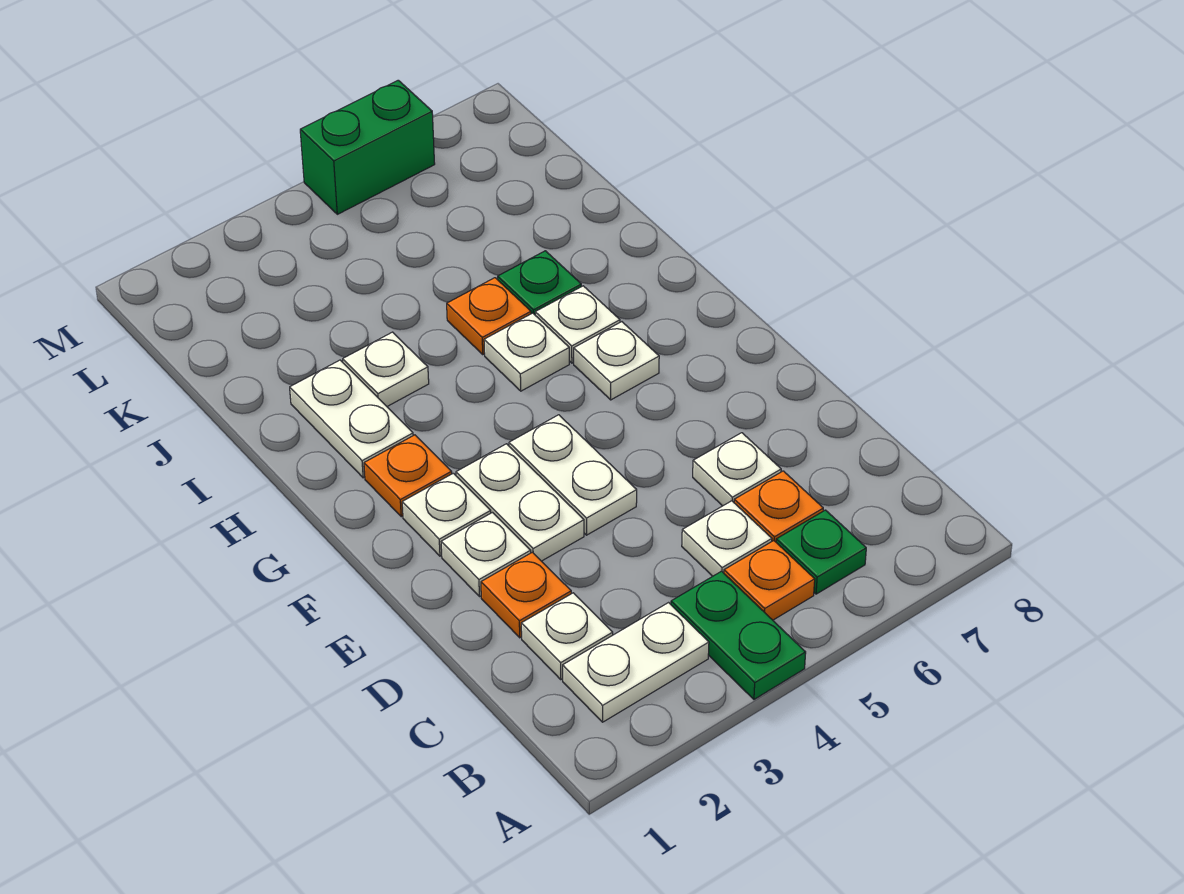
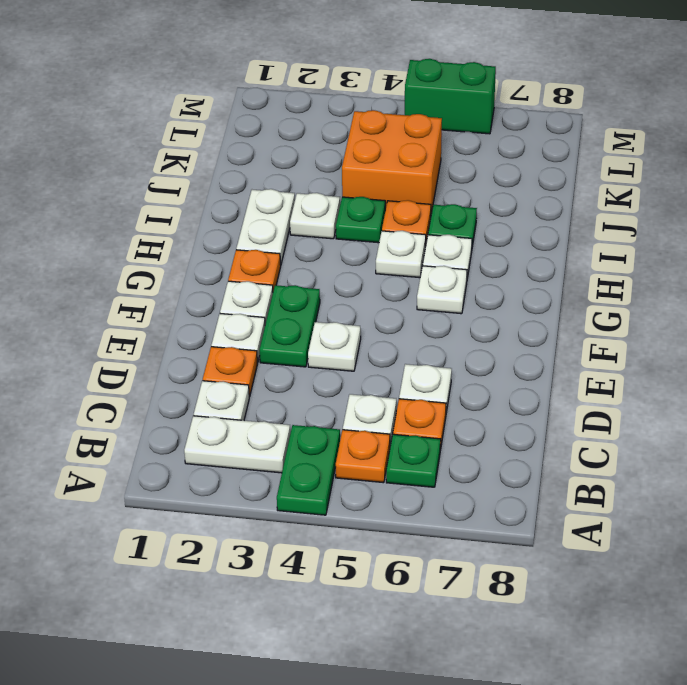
white plate E3:F3 level 1 -> green plate E3:F3 level 1
white plate E4:F4 level 1 -> white plate E4 level 1
none -> green plate I4 level 1
none -> orange brick J4:K5 level 1

